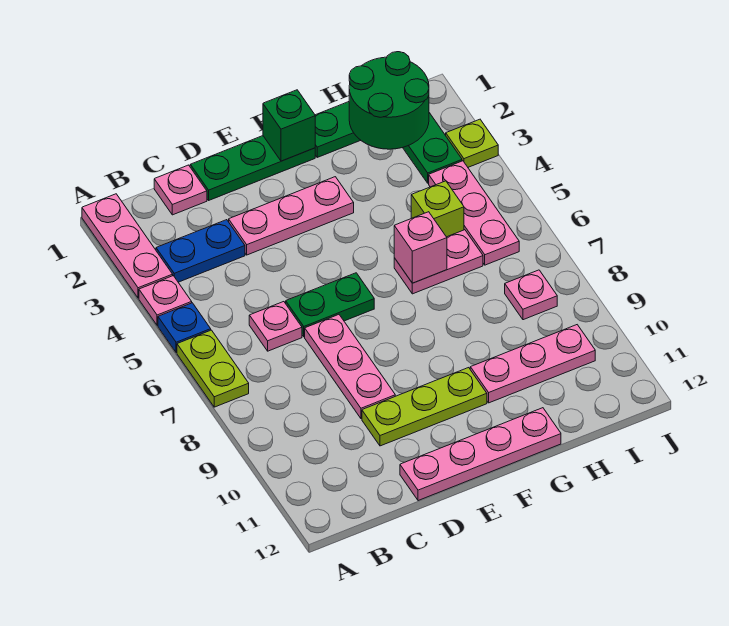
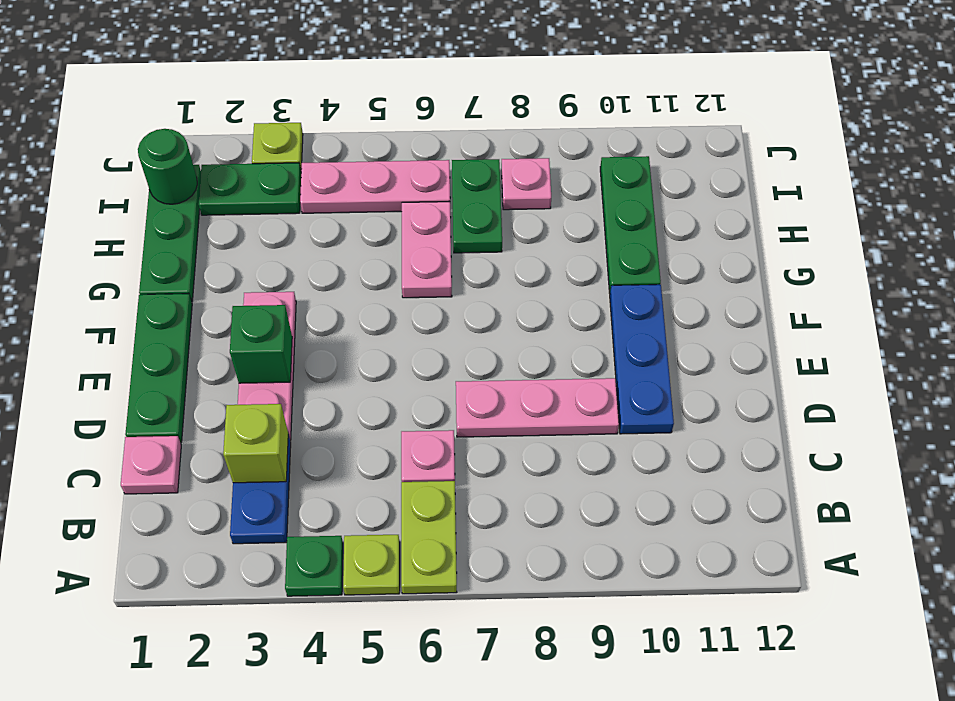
pink plate A1:A3 level 1 -> none
pink plate A4 level 1 -> green plate A4 level 1
blue plate A5 level 1 -> lime plate A5 level 1
lime plate A6:A7 level 1 -> lime plate A6:B6 level 1
green plate D6:E6 level 1 -> green plate H7:I7 level 1
lime plate D10:F10 level 1 -> blue plate D10:F10 level 1
pink plate D12:G12 level 1 -> none
green brick F1 level 2 -> green brick E3 level 2
pink brick G6 level 2 -> none
pink plate G10:I10 level 1 -> green plate G10:I10 level 1
green round brick H1:I2 level 2 -> green round brick I1 level 2
lime brick H5 level 1 -> lime brick C3 level 2

